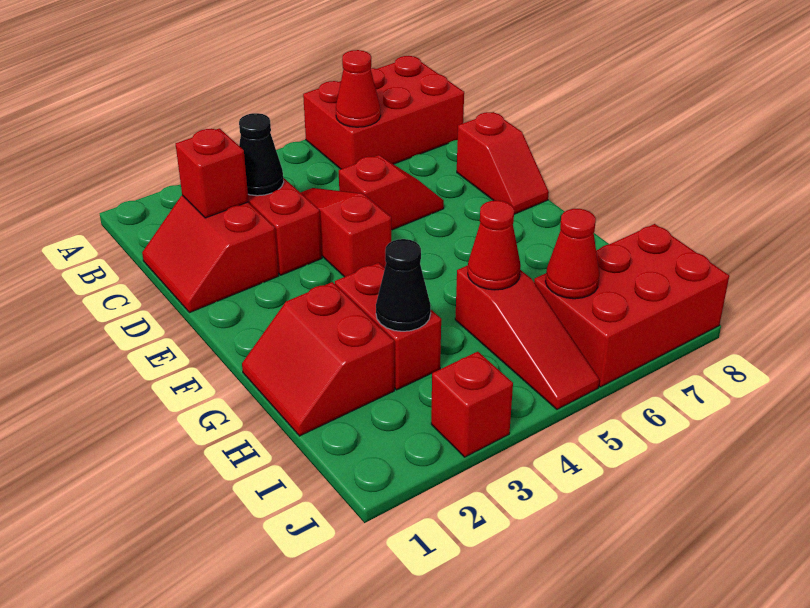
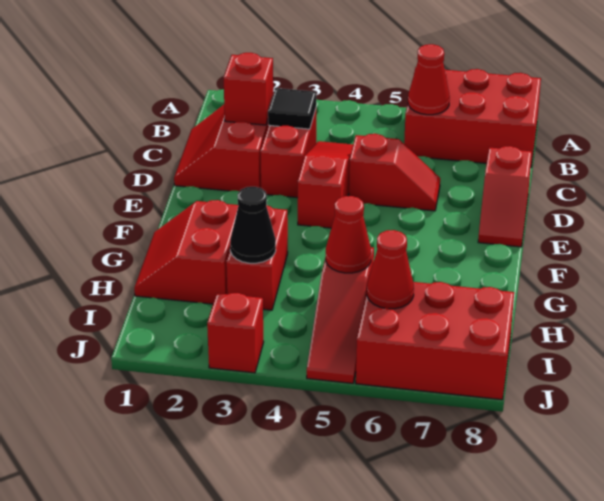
black cone C3 level 2 -> black tile C3 level 2

